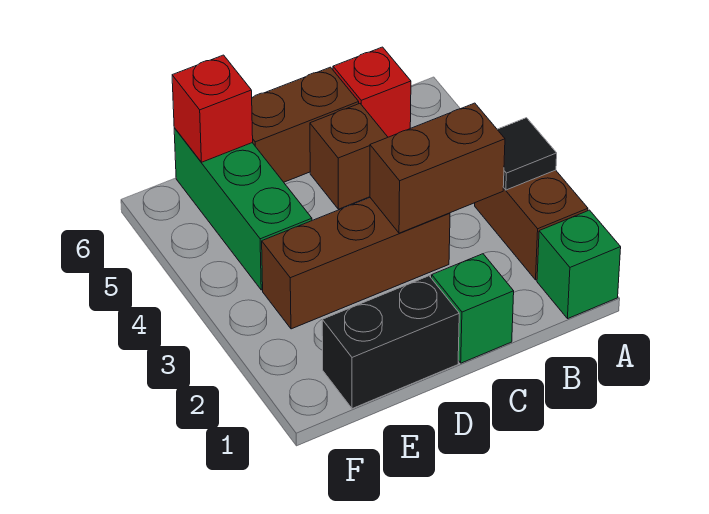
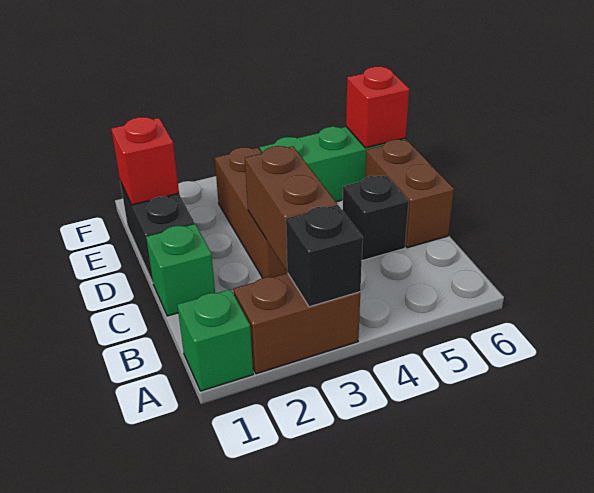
black tile A3 level 2 -> black brick A3 level 2
red brick B6 level 1 -> red brick E1 level 2
brown brick C5 level 1 -> black brick C5 level 1

